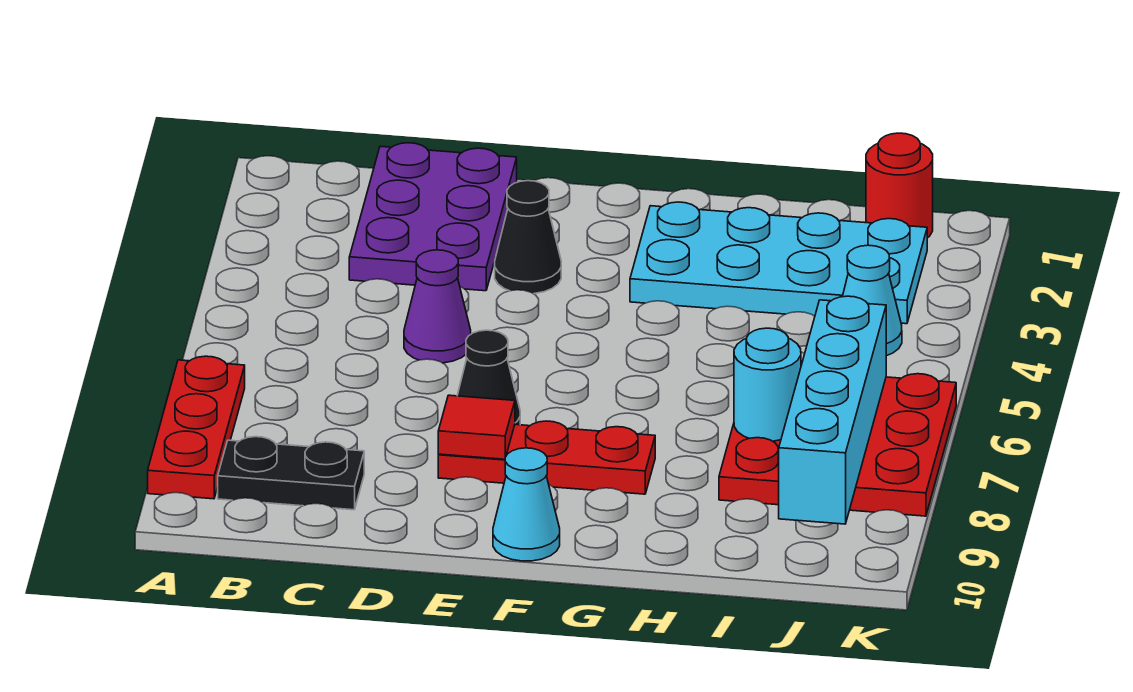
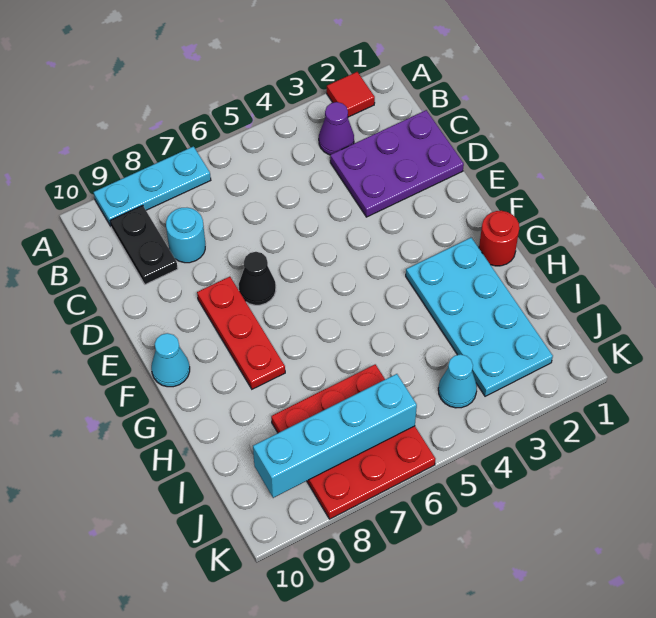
red plate A7:A9 level 1 -> cyan plate A7:A9 level 1
purple cone D5 level 1 -> purple cone B3 level 1
black cone E3 level 1 -> none
red tile E8 level 2 -> red tile A2 level 1
cyan round brick I7 level 2 -> cyan round brick C8 level 1
red round brick J1 level 1 -> red round brick G1 level 1

